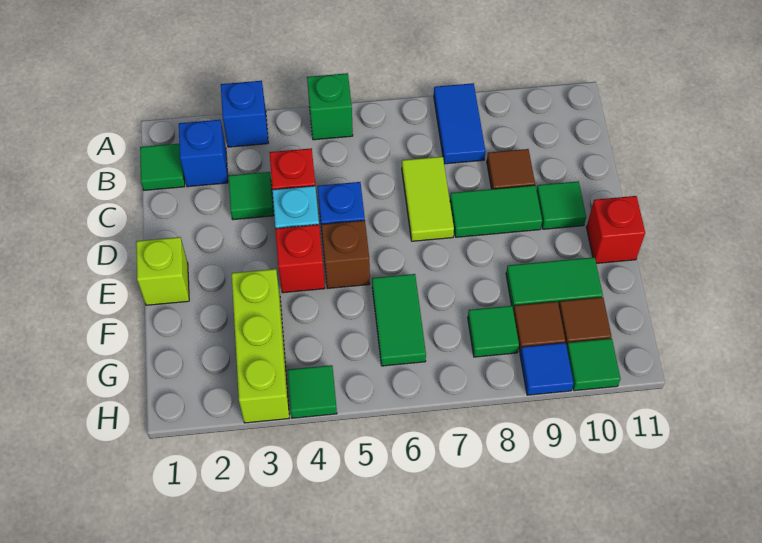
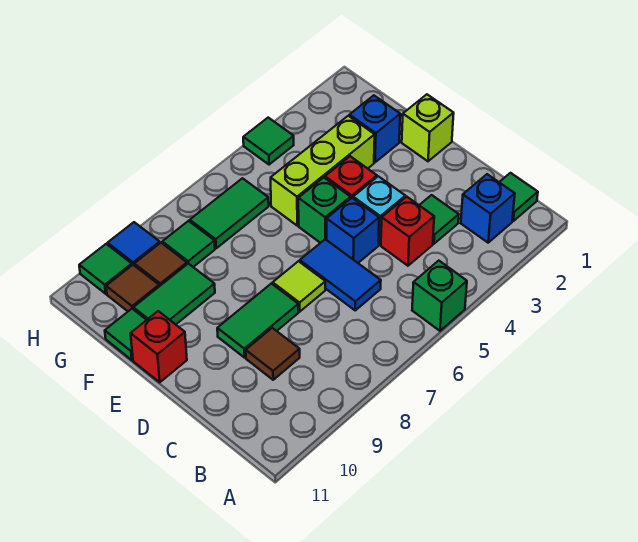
blue brick A3 level 1 -> blue brick F2 level 1
blue tile A8:B8 level 1 -> blue tile C6:D6 level 1
lime tile C7:D7 level 1 -> lime tile D7 level 1
green tile D10 level 1 -> green tile F11 level 1
brown brick E5 level 1 -> green brick E5 level 1
lime brick F3:H3 level 1 -> lime brick F3:F5 level 1
green tile F6:G6 level 1 -> green tile G6:G7 level 1

